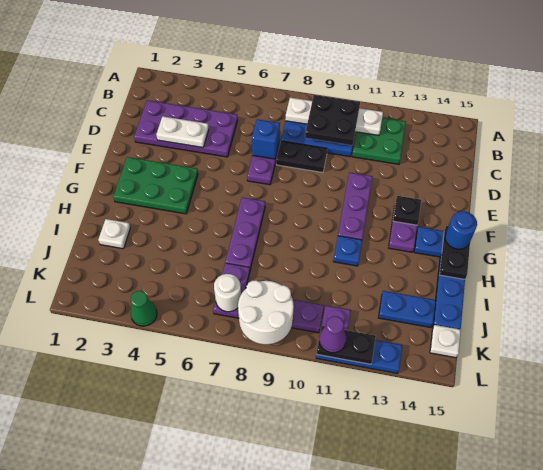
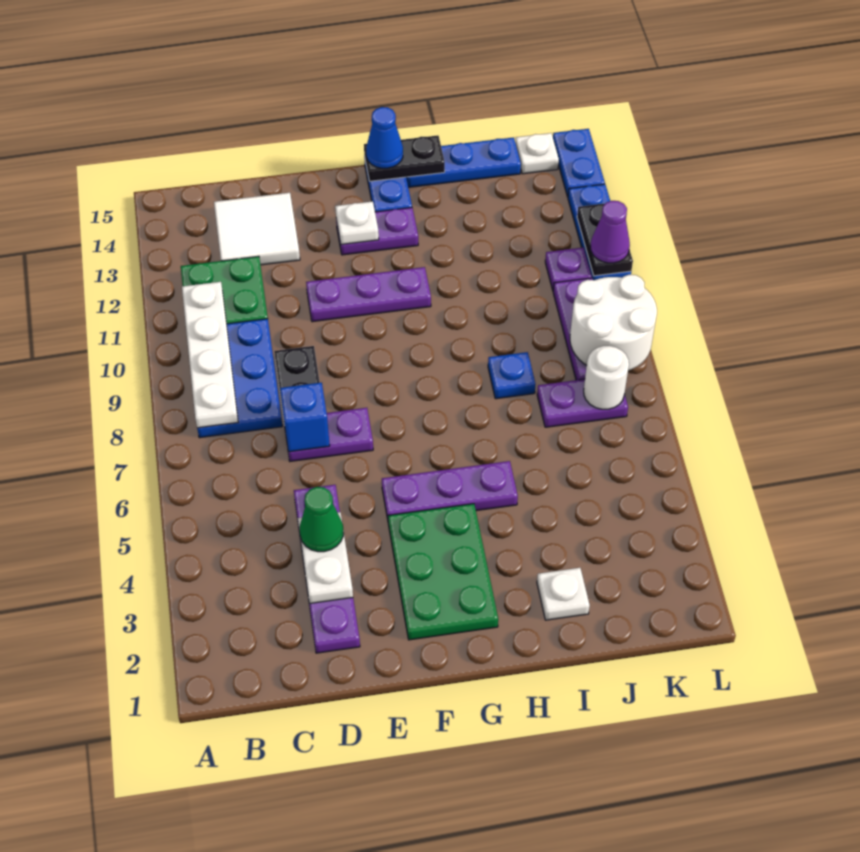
black plate B9:C10 level 3 -> none
purple plate C2:D5 level 1 -> purple plate D2:D5 level 1
none -> white tile C13:D14 level 1
black plate F13 level 2 -> white plate F13 level 2
purple plate G7:I7 level 1 -> purple plate F5:H5 level 1
blue round brick G15 level 3 -> blue cone G15 level 3
blue plate H11 level 1 -> blue plate I8 level 1
blue plate J13:J14 level 1 -> blue plate L14:L15 level 1
green cone L4 level 1 -> green cone D4 level 3

